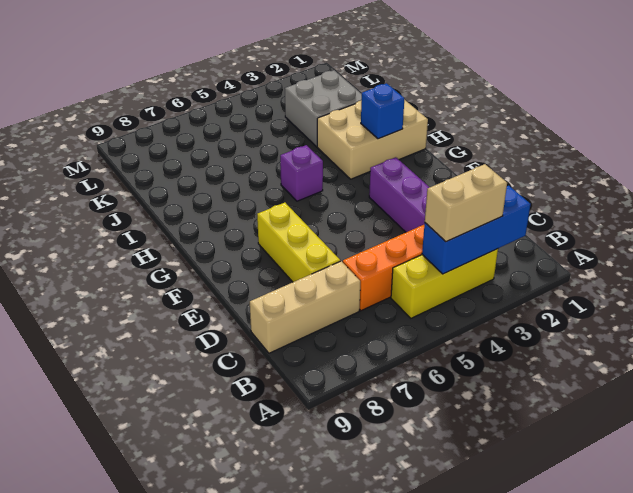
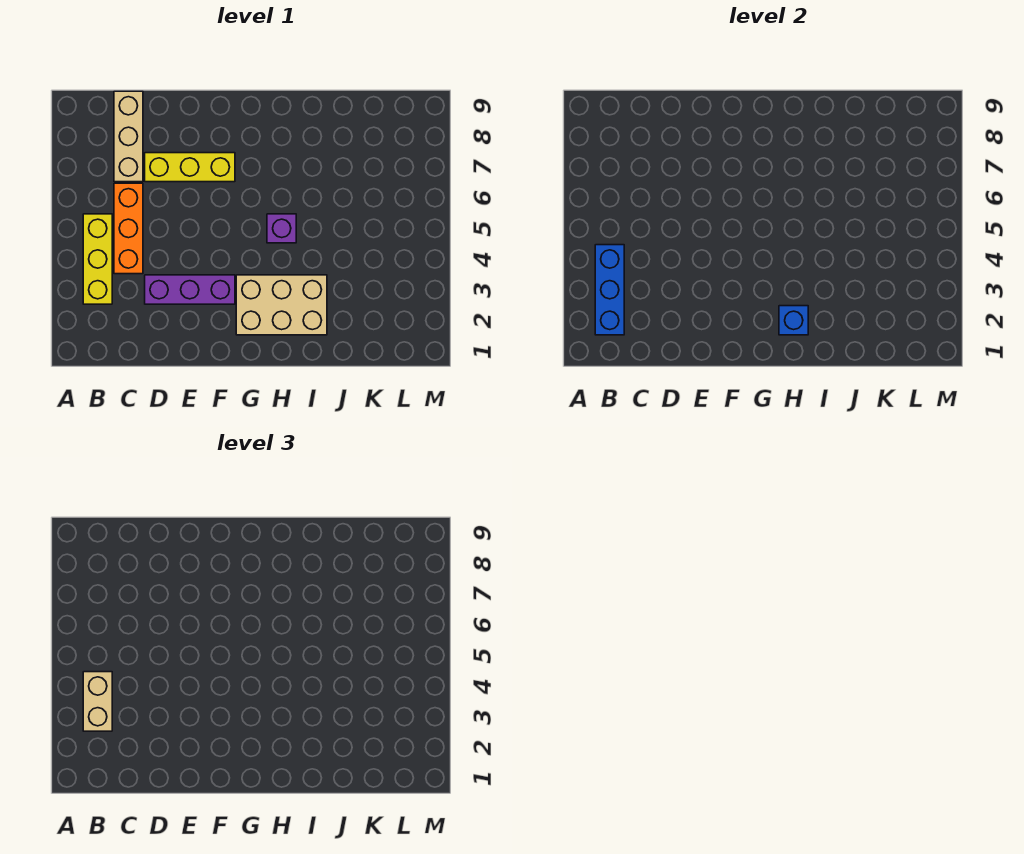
tan brick H1:I3 level 1 -> tan brick G2:I3 level 1
grey brick J2:K3 level 1 -> none

